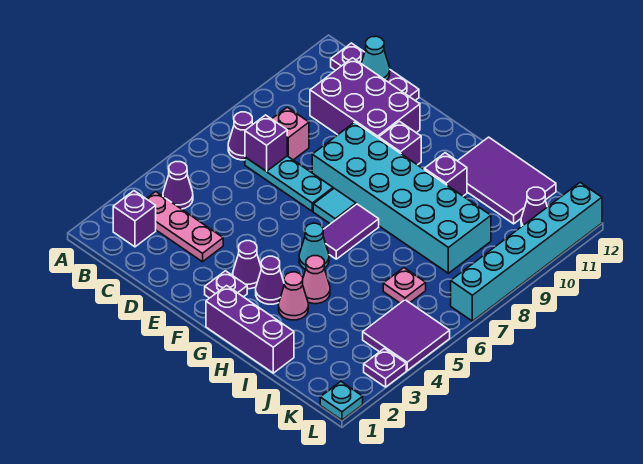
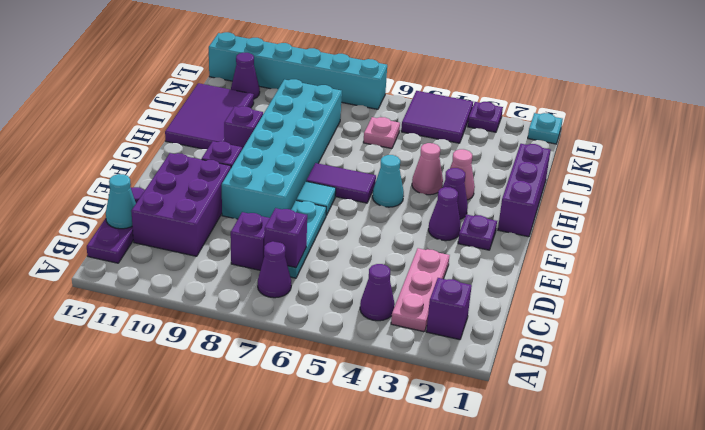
pink brick C8 level 1 -> purple brick C8 level 1

